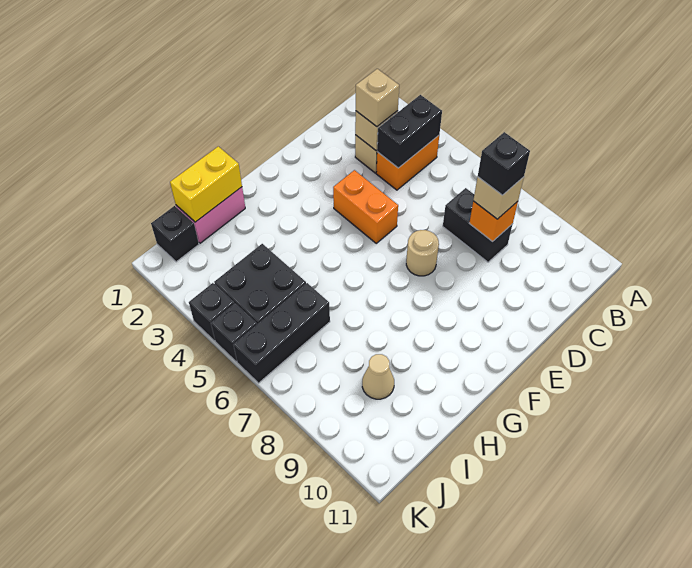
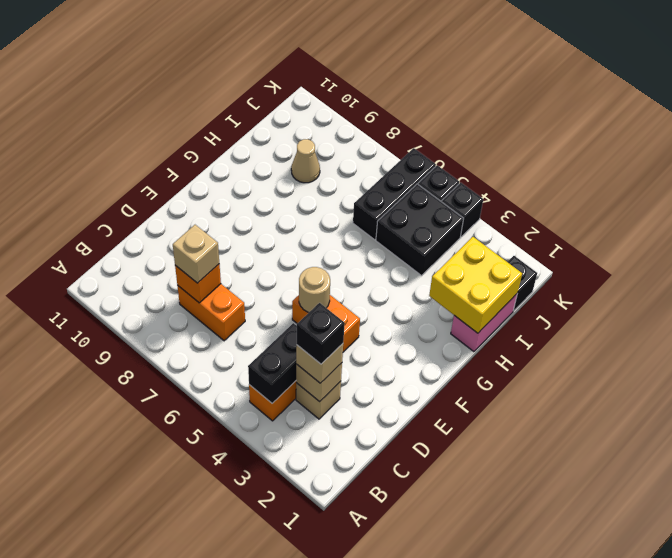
black brick C7:C8 level 1 -> orange brick C7:C8 level 1
black brick C8 level 4 -> black brick C3 level 4
tan round brick E7 level 1 -> tan round brick E5 level 2
yellow brick H1:I1 level 2 -> yellow brick H1:I2 level 2

